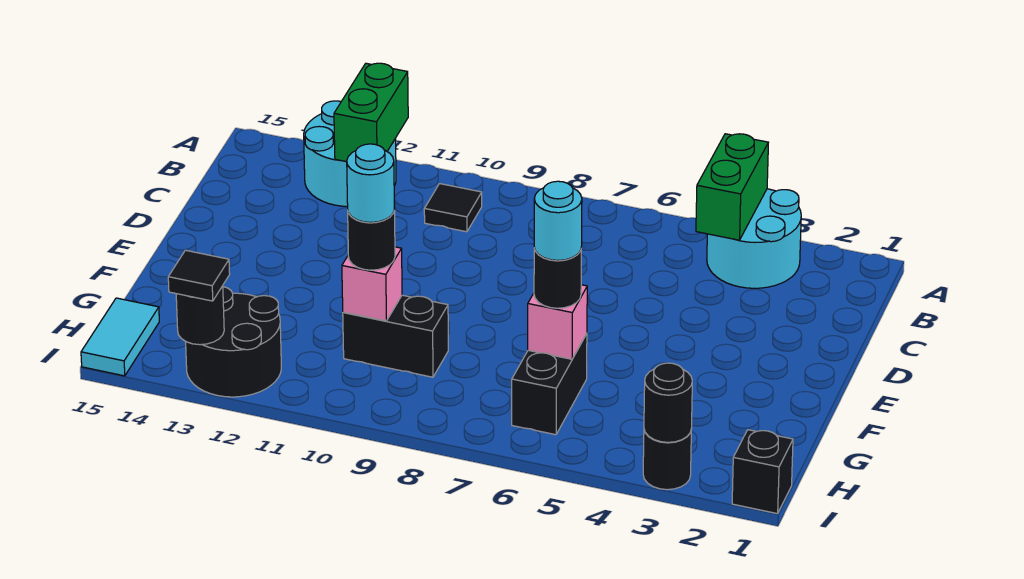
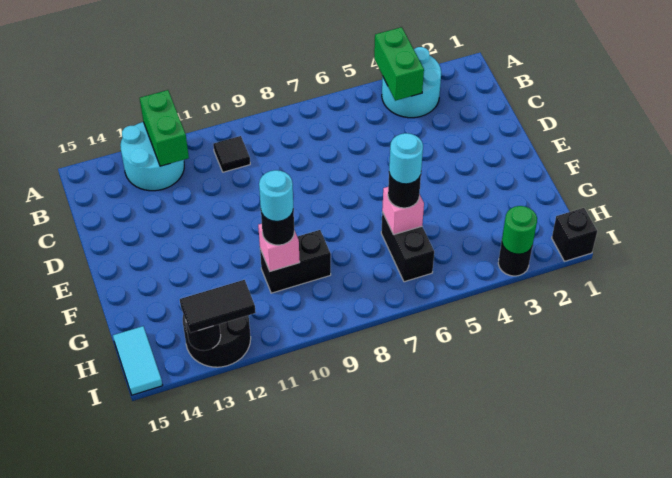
black round brick I3 level 2 -> green round brick I3 level 2
black tile I13 level 3 -> black tile I12:I13 level 3

